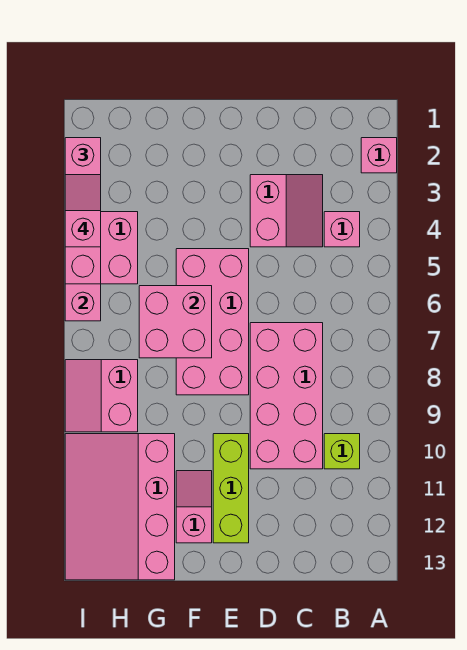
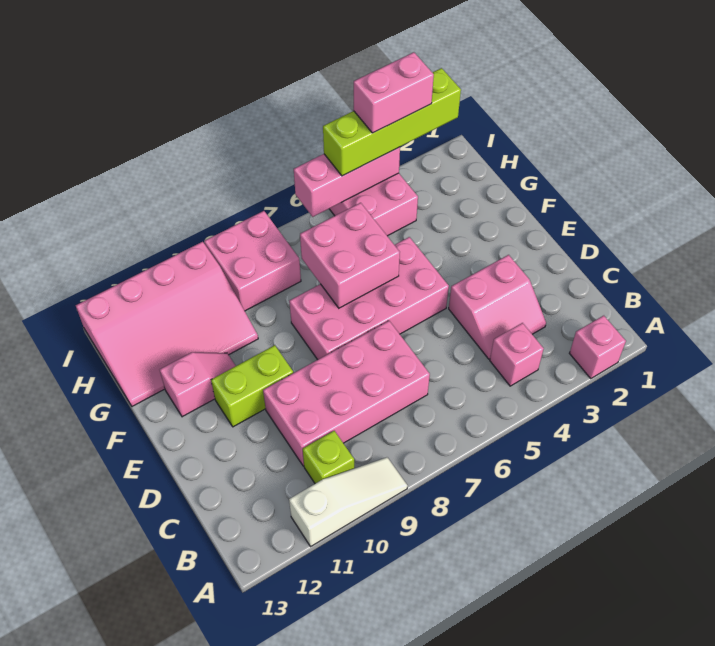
none -> white slope A9:A11 level 1 top 11
lime brick E10:E12 level 1 -> lime brick E10:E11 level 1
pink slope G10:I13 level 1 top G -> pink slope G10:I13 level 1 top I
pink slope H8:I9 level 1 top H -> pink brick H8:I9 level 1
pink brick I2:I5 level 3 -> lime brick I2:I5 level 3
pink slope I3:I4 level 4 top 4 -> pink brick I3:I4 level 4

